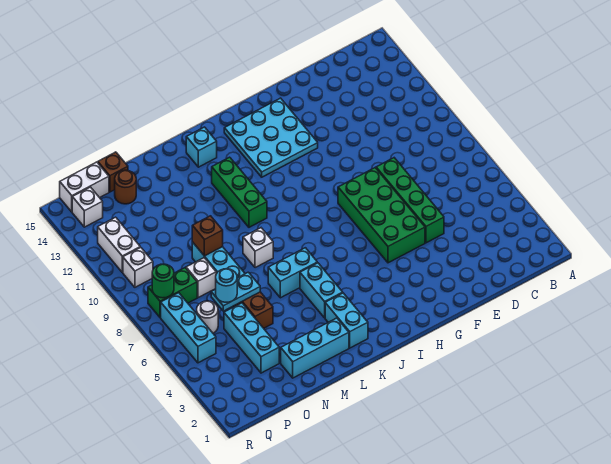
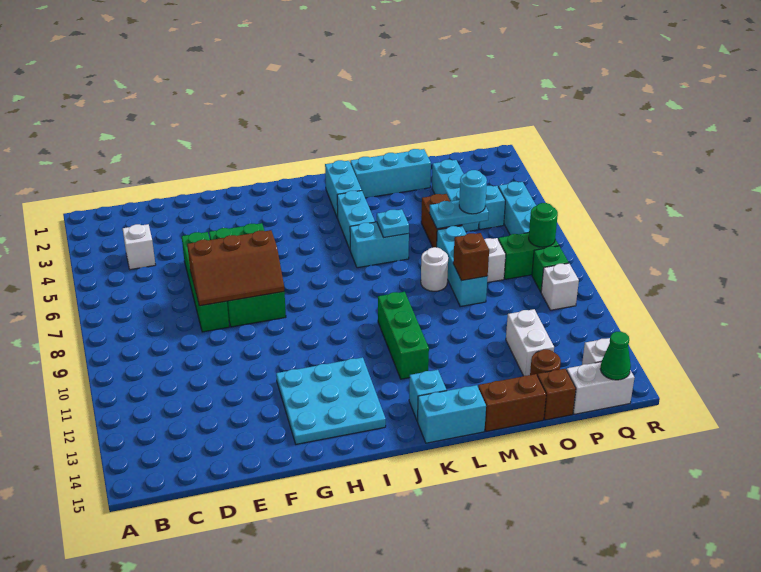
none -> brown slope E7:G8 level 2 top 7
none -> cyan brick K15:L15 level 1
none -> cyan plate L6 level 2
white brick L8 level 1 -> white brick C4 level 1
none -> brown brick M15:N15 level 1
none -> cyan brick P5 level 1
white round brick P6 level 1 -> white round brick M8 level 1
none -> green brick Q9 level 1
white brick Q11:Q12 level 1 -> white brick O12:O13 level 1
none -> green cone Q15 level 2

